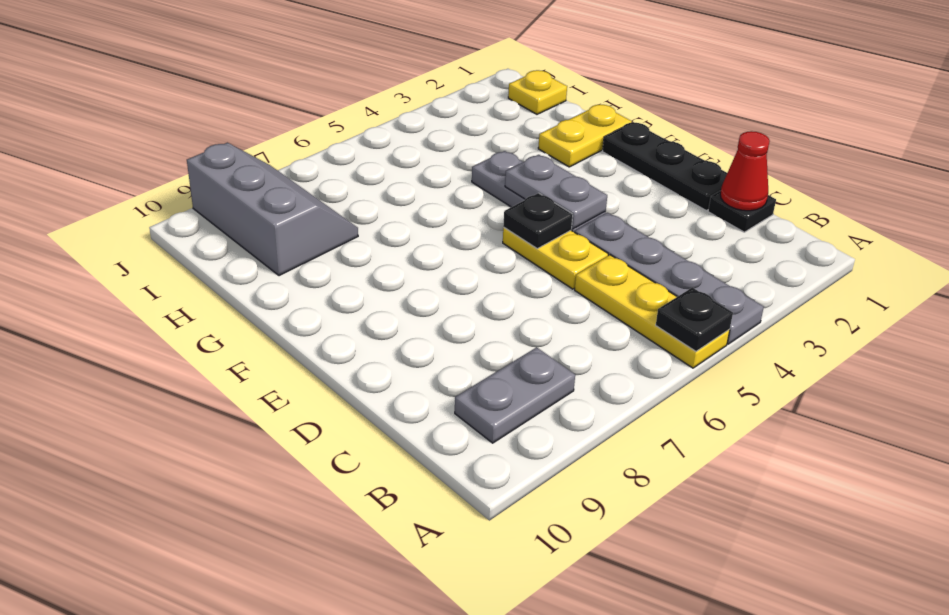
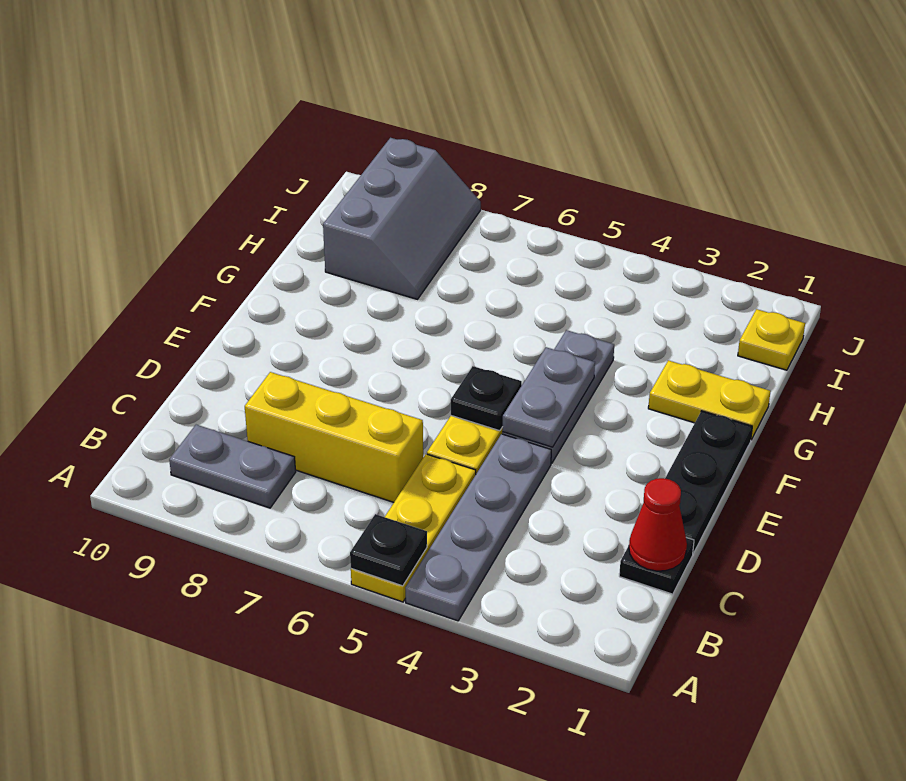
none -> yellow brick C6:C8 level 1

